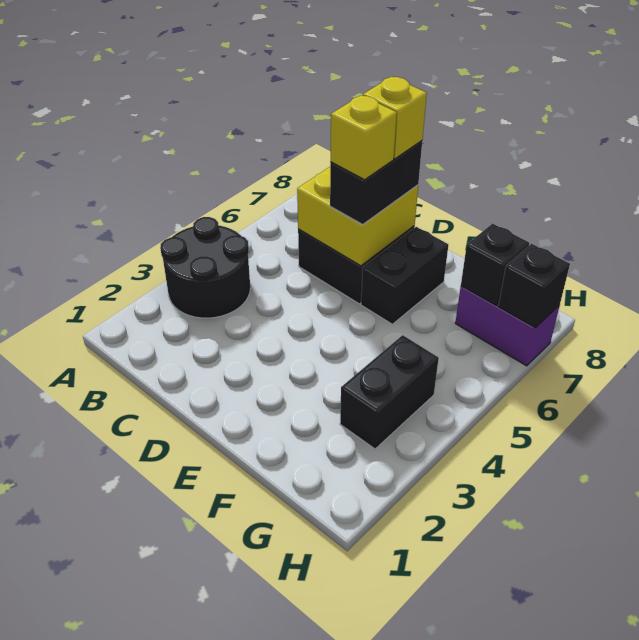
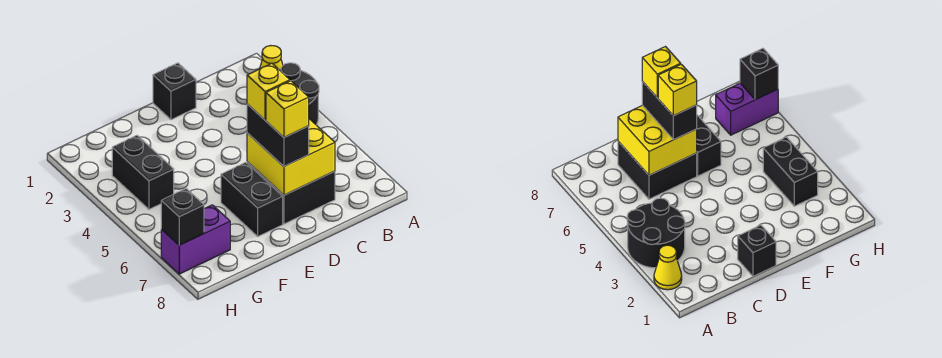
none -> yellow cone A2 level 1
black brick G7 level 2 -> black brick D1 level 1

